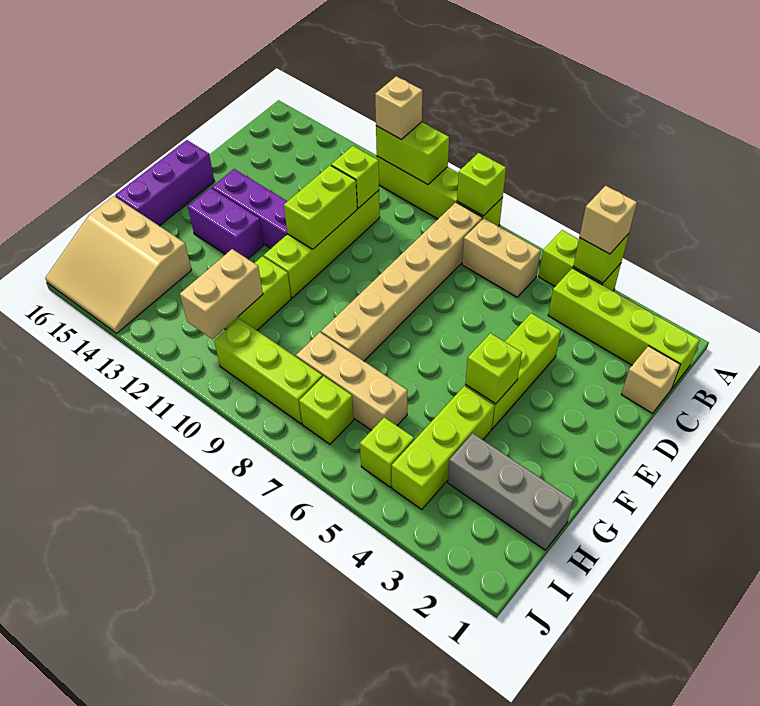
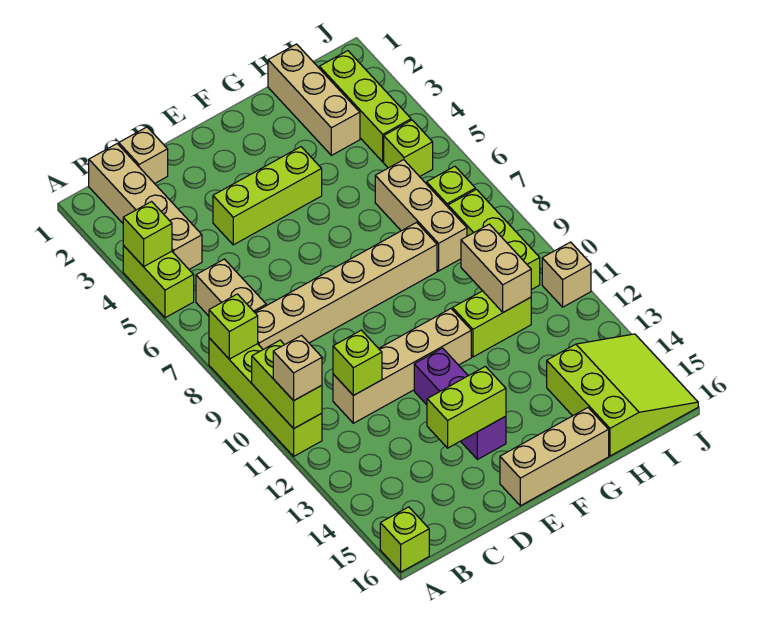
tan brick A4 level 3 -> tan brick J11 level 1
lime brick B1:B4 level 1 -> tan brick B1:B4 level 1
lime brick C11:F11 level 1 -> tan brick C11:F11 level 1
lime brick D11:E11 level 2 -> lime brick D14:E14 level 2
purple brick E16:G16 level 1 -> tan brick E16:G16 level 1
lime brick F4 level 2 -> lime brick A16 level 1
purple brick F13:F14 level 1 -> none
lime brick G4:I4 level 1 -> lime brick I2:I4 level 1
grey brick H1:H3 level 1 -> tan brick H1:H3 level 1
tan brick H11:I11 level 2 -> tan brick H10:H11 level 2
tan slope H14:J16 level 1 top H -> lime slope H14:J16 level 1 top H

